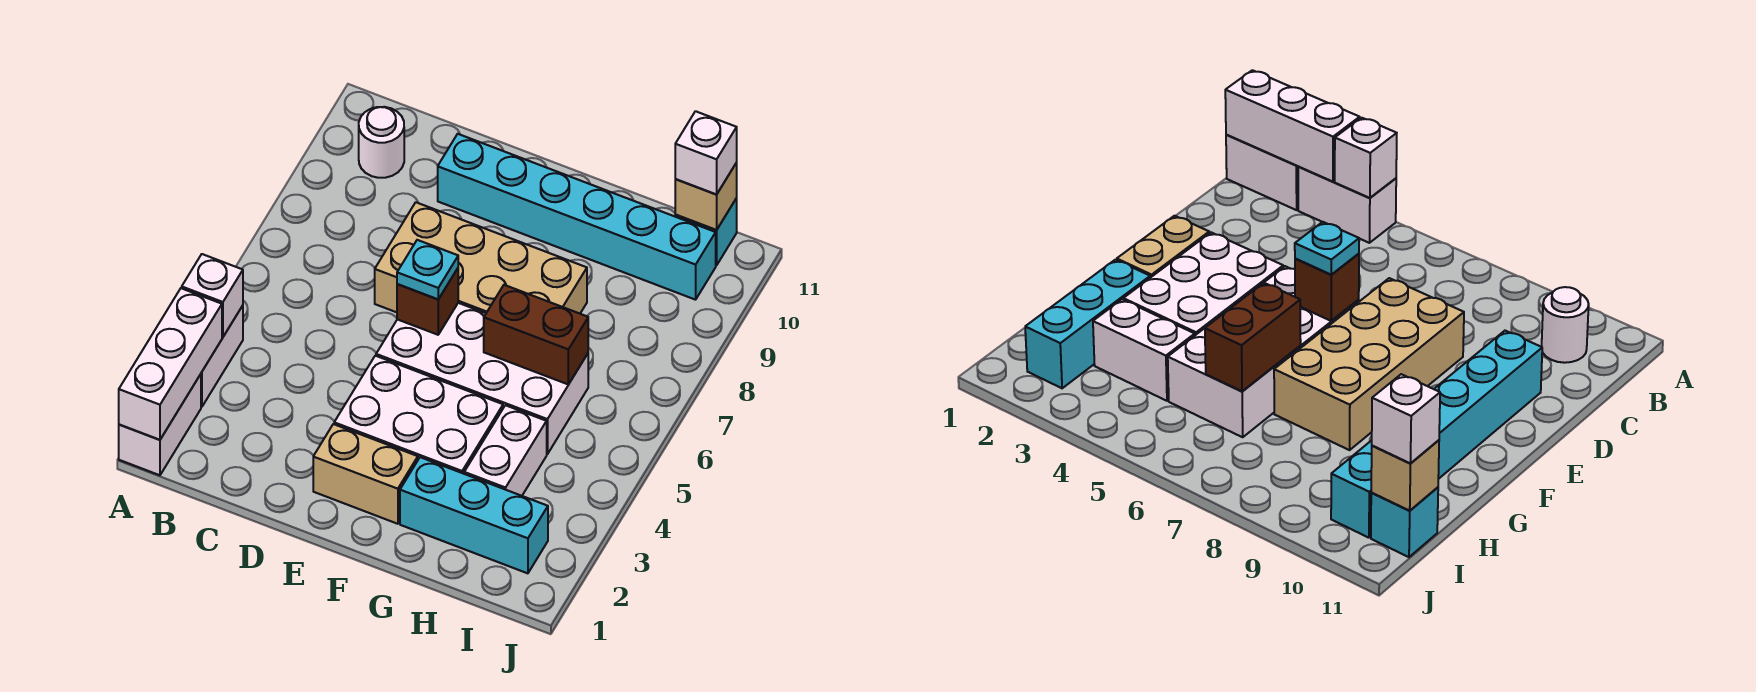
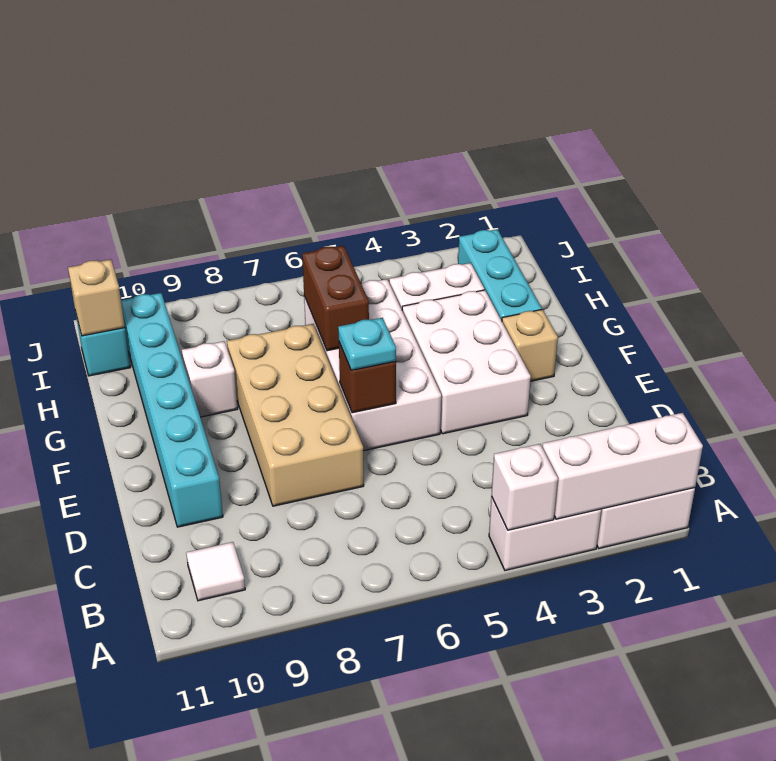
white round brick B10 level 1 -> white tile B10 level 1
tan brick E2:F2 level 1 -> tan brick F2 level 1
white brick I11 level 3 -> white brick G9 level 1

